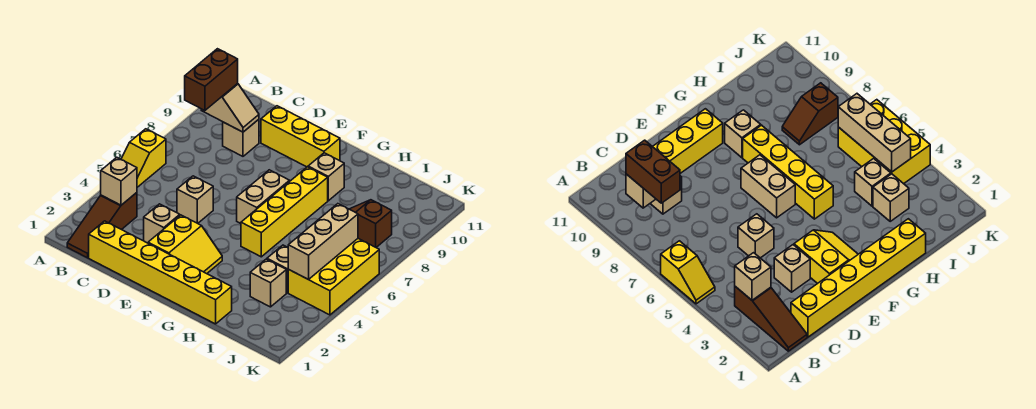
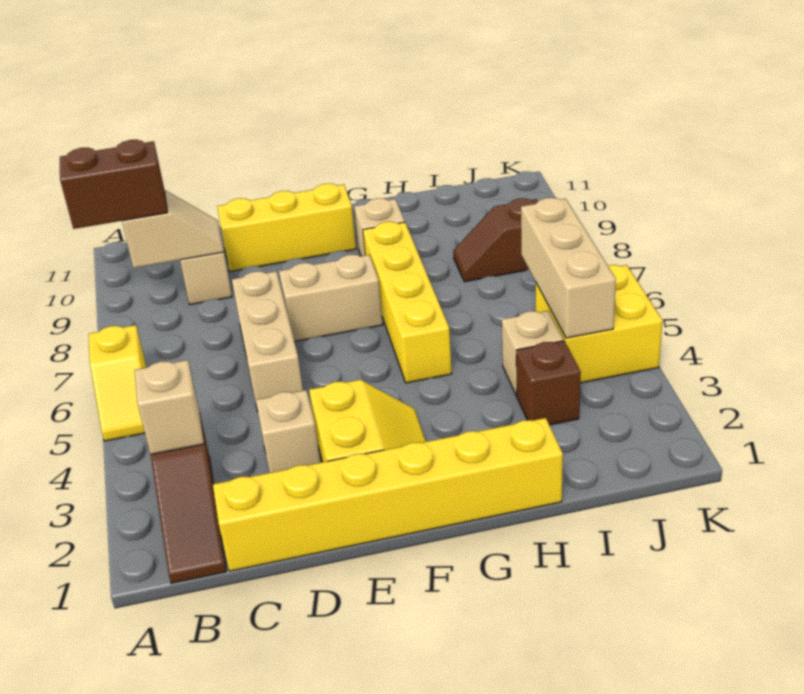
brown brick B8:B9 level 3 -> brown brick A9:B9 level 3
tan brick D5 level 1 -> tan brick D5:D7 level 1
tan brick F6:F7 level 1 -> tan brick E7:F7 level 1
tan brick I3 level 1 -> brown brick I3 level 1
yellow brick J4:K6 level 1 -> yellow brick J4:K5 level 1

